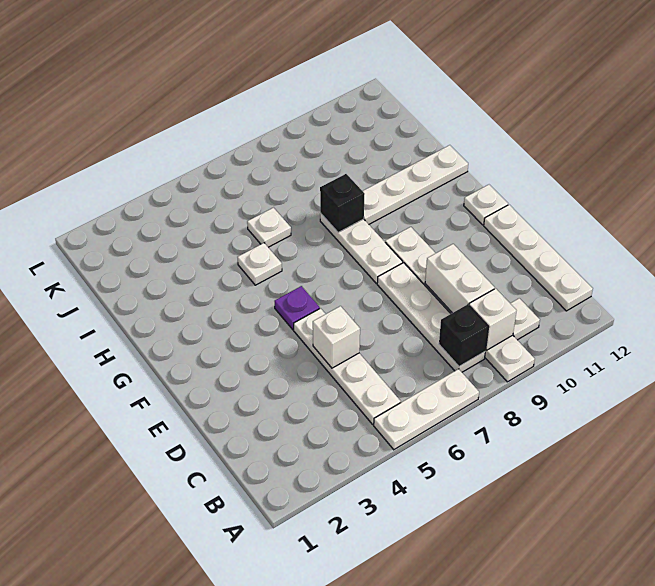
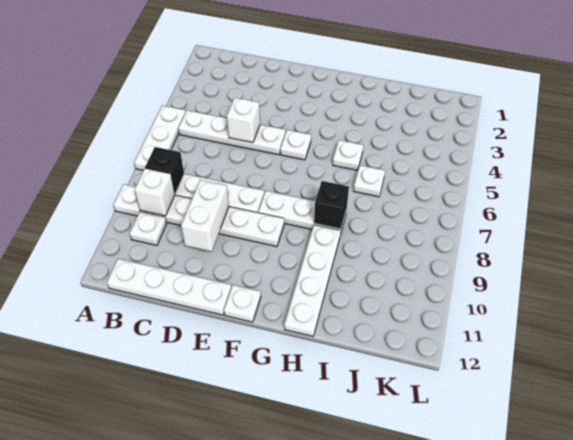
white brick C9:D9 level 2 -> white brick D9:D10 level 2
purple plate F5 level 1 -> white plate F5 level 1

